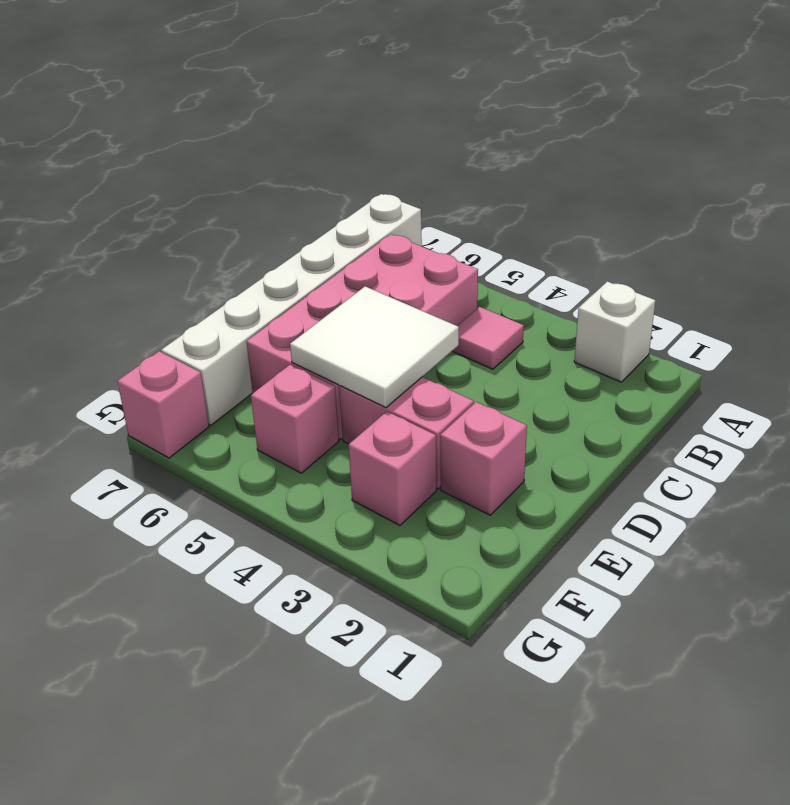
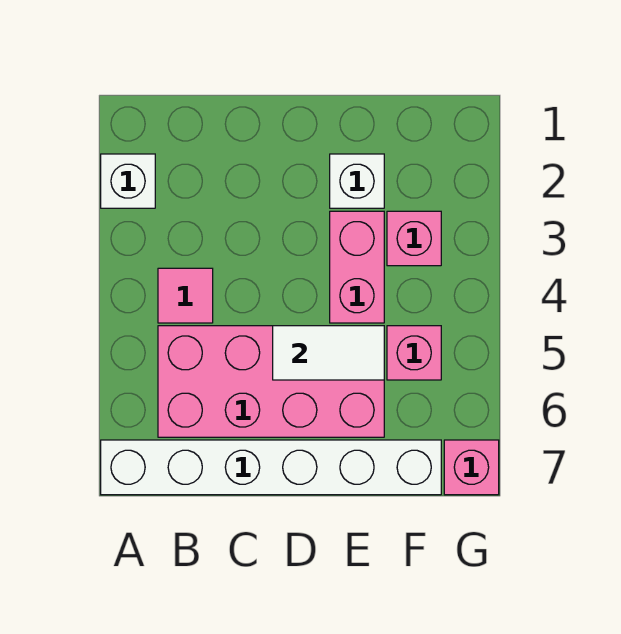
white tile D4:E5 level 2 -> white tile D5:E5 level 2
pink brick E2 level 1 -> white brick E2 level 1

